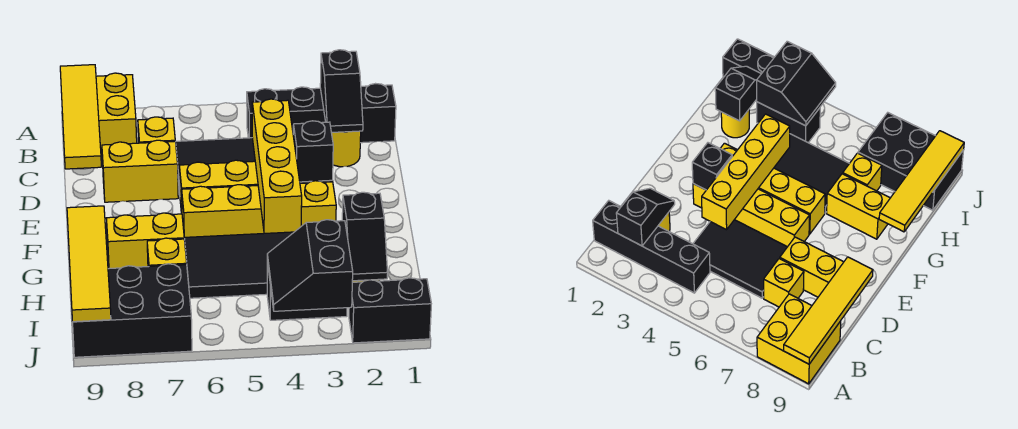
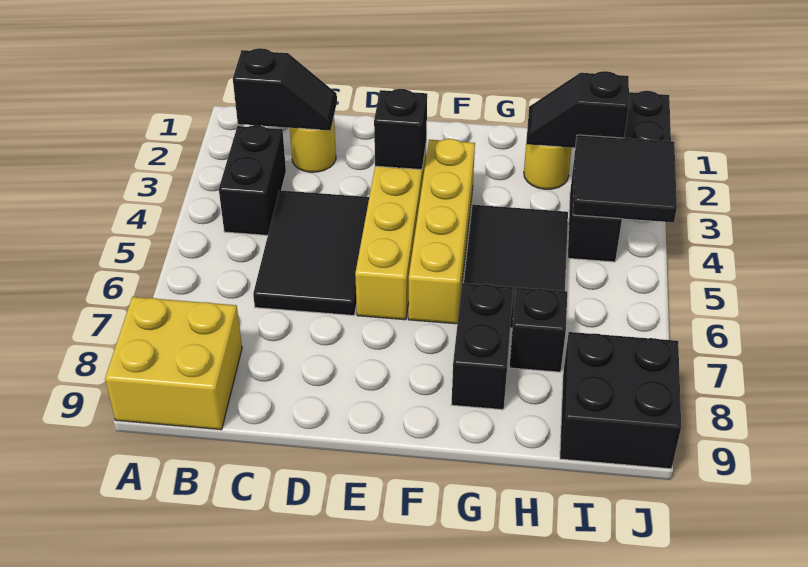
yellow tile A9:D9 level 2 -> none
black brick B1:B4 level 1 -> black brick B3:B4 level 1
yellow brick C7 level 1 -> none
yellow brick D4:G4 level 2 -> none
yellow brick D7:D8 level 1 -> none
yellow brick G7:G8 level 1 -> black brick G7:G8 level 1
yellow tile G9:J9 level 2 -> none
black slope H2:I2 level 2 top H -> black slope H2:I2 level 2 top I
yellow brick H7 level 1 -> black brick H7 level 1
black slope I3:J4 level 2 top 3 -> black tile I3:J4 level 2
black brick I7:J9 level 1 -> black brick I8:J9 level 1

